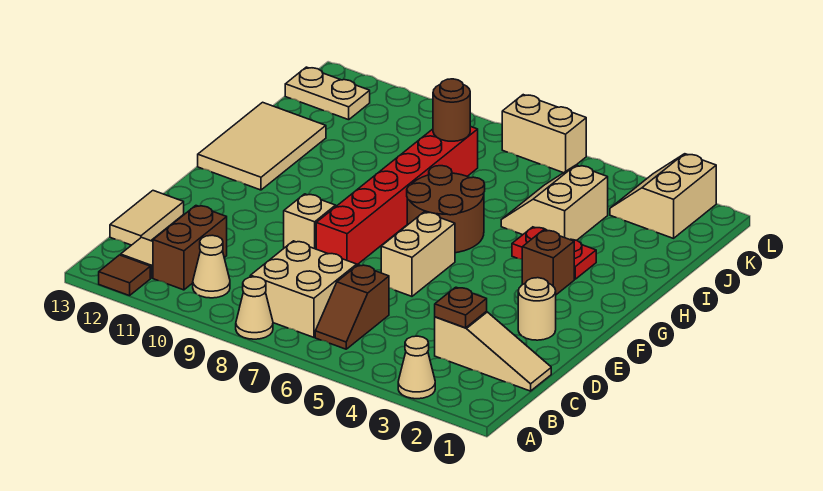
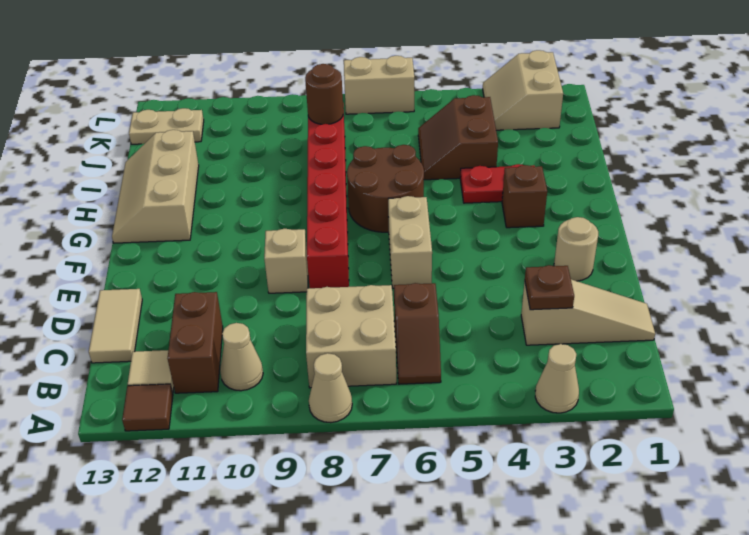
tan tile G12:I13 level 1 -> tan slope G12:I13 level 1 top 12
tan slope I4:J5 level 1 top 4 -> brown slope I4:J5 level 1 top 4

